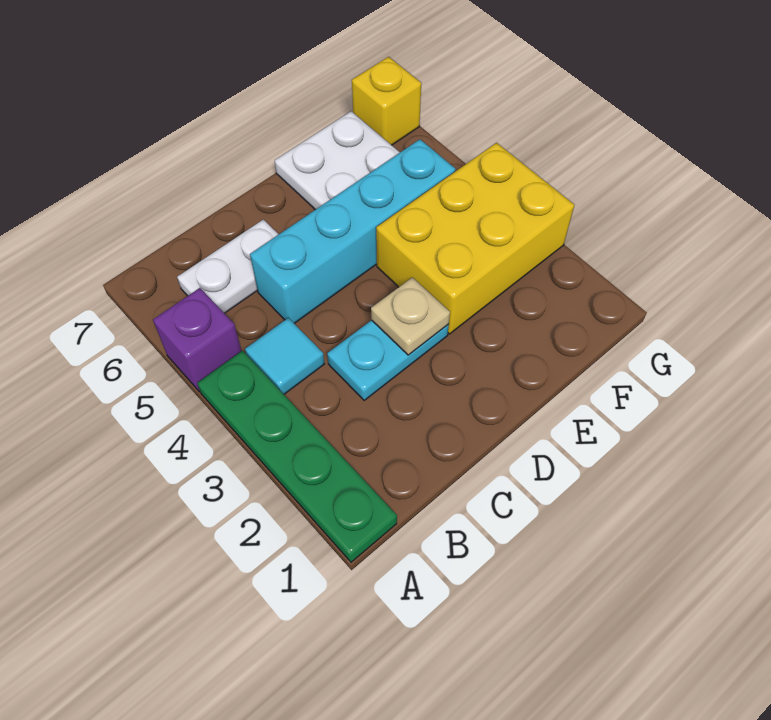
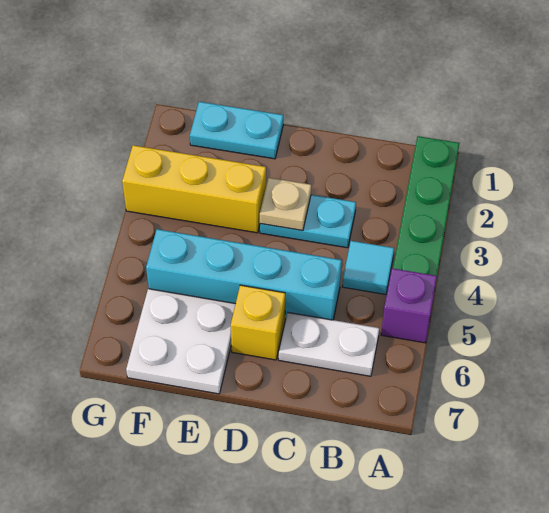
none -> cyan plate E1:F1 level 1
yellow brick E3:G4 level 1 -> yellow brick E3:G3 level 1
yellow brick G7 level 1 -> yellow brick D6 level 1

